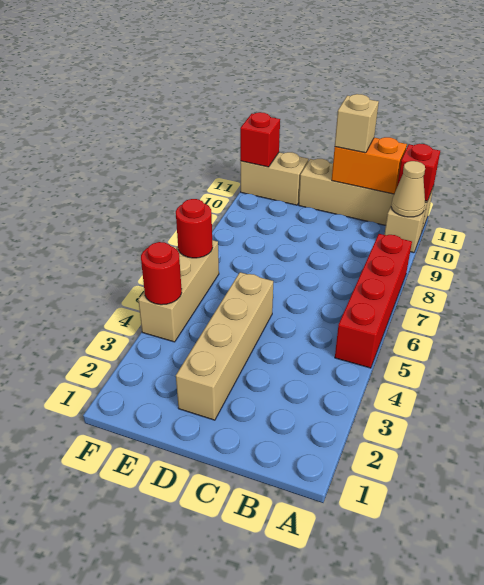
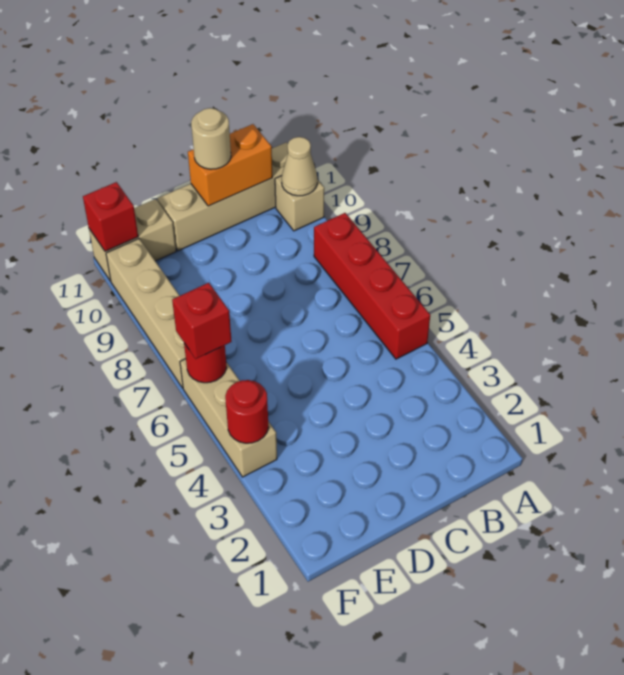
red brick A11 level 2 -> red brick F6 level 3
tan brick C11 level 3 -> tan round brick C11 level 3
tan brick D2:D5 level 1 -> tan brick F7:F10 level 1

